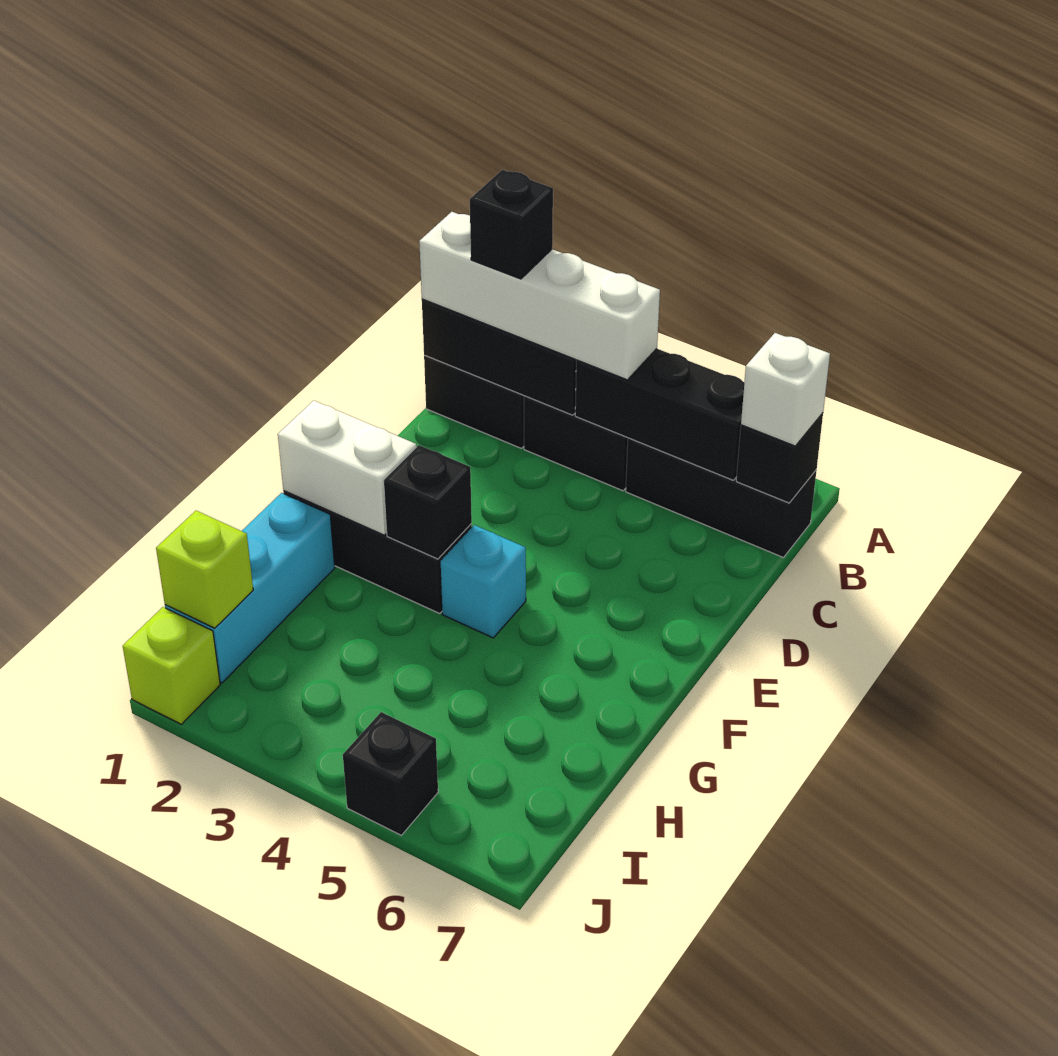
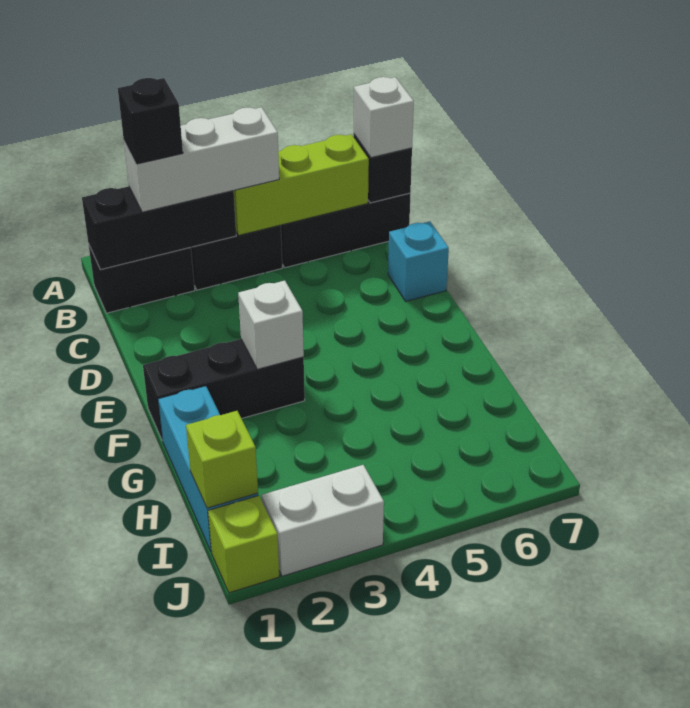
white brick B1:B4 level 3 -> white brick B2:B4 level 3
black brick B4:B6 level 2 -> lime brick B4:B6 level 2
white brick F1:F2 level 2 -> white brick J2:J3 level 1
black brick F3 level 2 -> white brick F3 level 2
cyan brick F4 level 1 -> cyan brick D7 level 1
black brick J5 level 1 -> none

